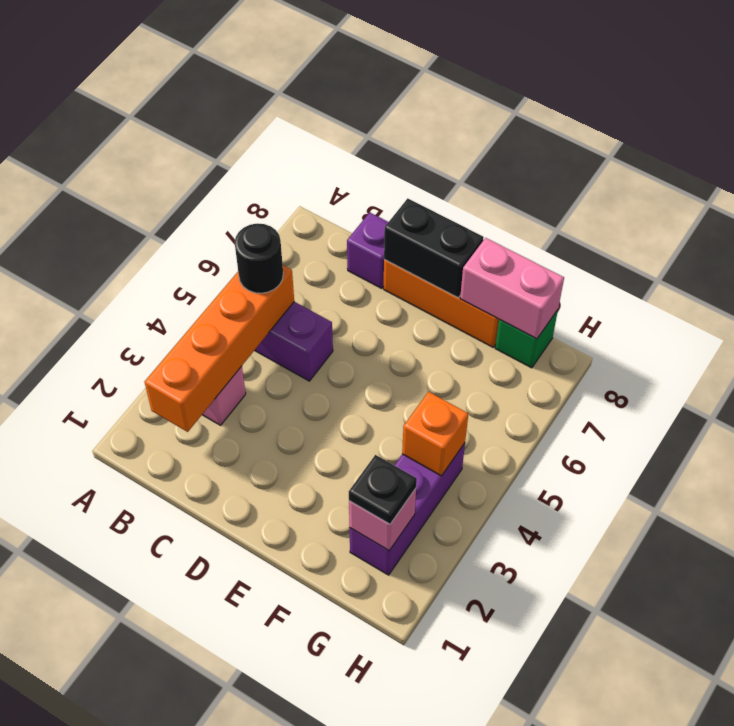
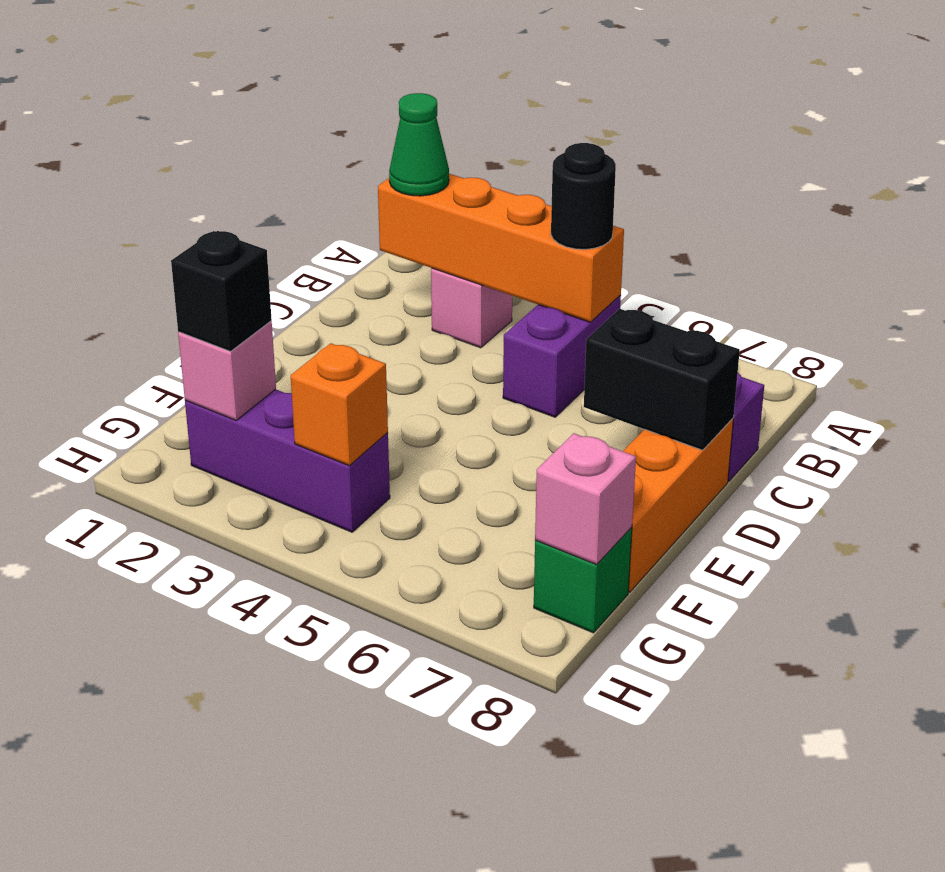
none -> green cone B2 level 3
black brick D8:E8 level 2 -> black brick D7:D8 level 2
pink brick F8:G8 level 2 -> pink brick G8 level 2
black plate G2 level 3 -> black brick G2 level 3

